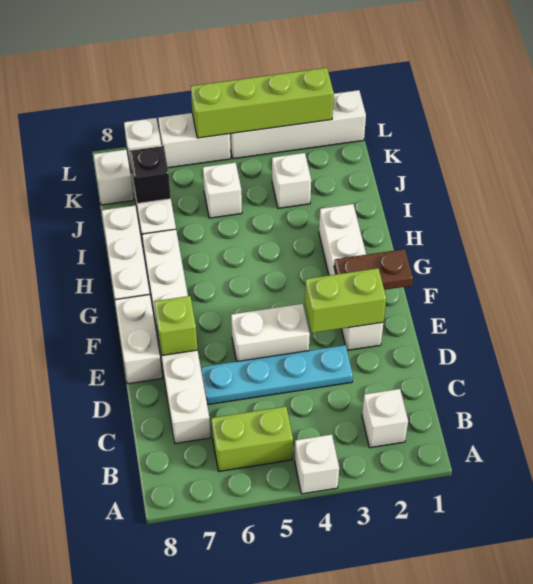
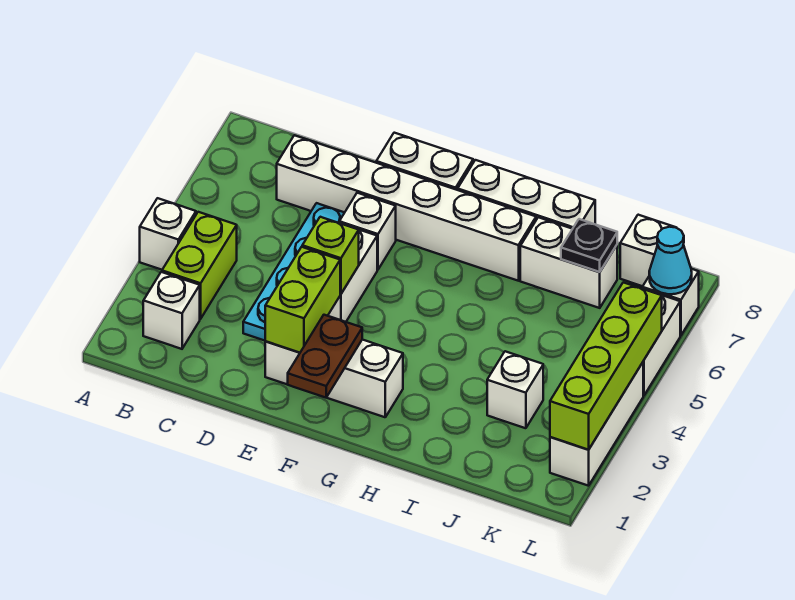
lime brick B5:B6 level 1 -> lime brick B3:B4 level 1
white brick E2:H2 level 1 -> white brick E2:G2 level 1
lime brick E7 level 2 -> lime brick E4 level 2
white brick J5 level 1 -> white brick E6 level 1
black brick J7 level 2 -> black plate J7 level 2
white brick L1:L4 level 1 -> white brick L2:L4 level 1
none -> cyan cone L7 level 2

